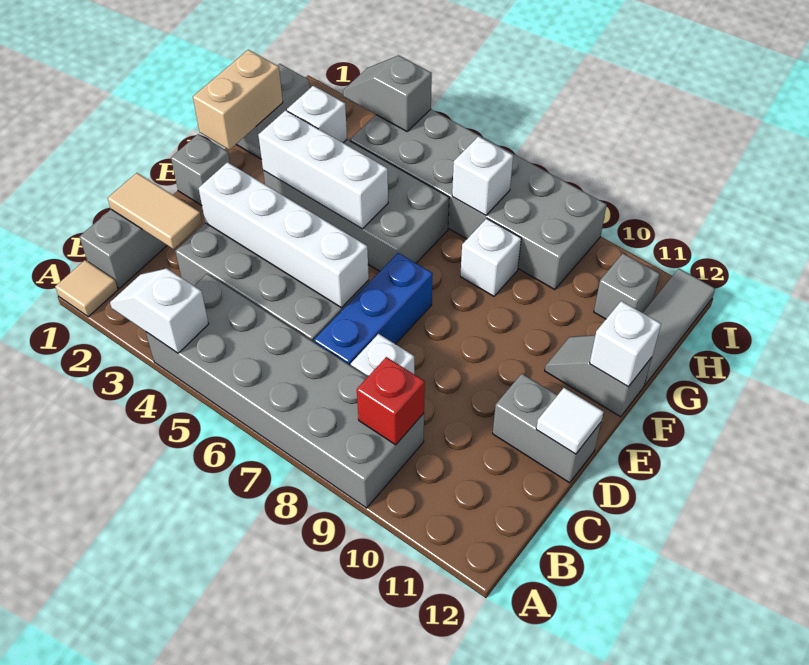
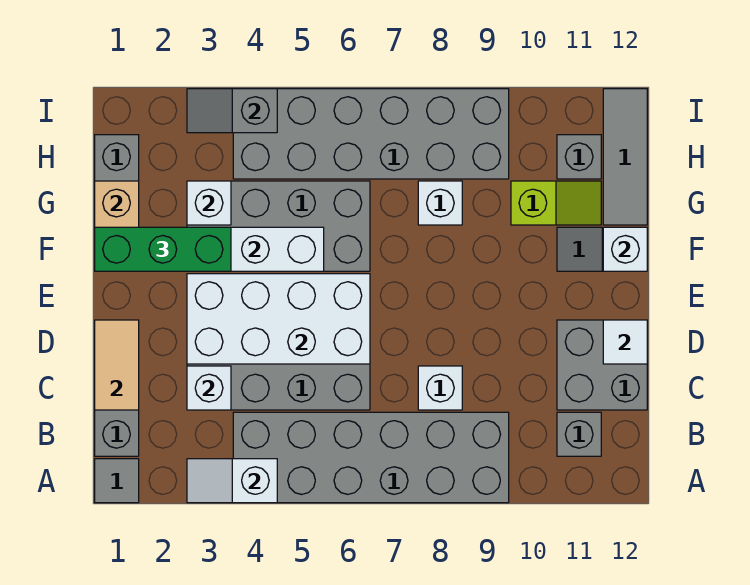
tan tile A1 level 1 -> grey tile A1 level 1
red brick B9 level 2 -> none
tan tile C1:C2 level 2 -> tan tile C1:D1 level 2
blue brick C7:E7 level 1 -> none
white brick D3:D6 level 2 -> white brick D3:E6 level 2
grey brick D11:D12 level 1 -> grey brick C11:D12 level 1
grey brick E1 level 1 -> grey brick B11 level 1
none -> green brick F1:F3 level 3
none -> lime slope G10:G11 level 1 top 10
white brick H7 level 2 -> white brick C3 level 2

